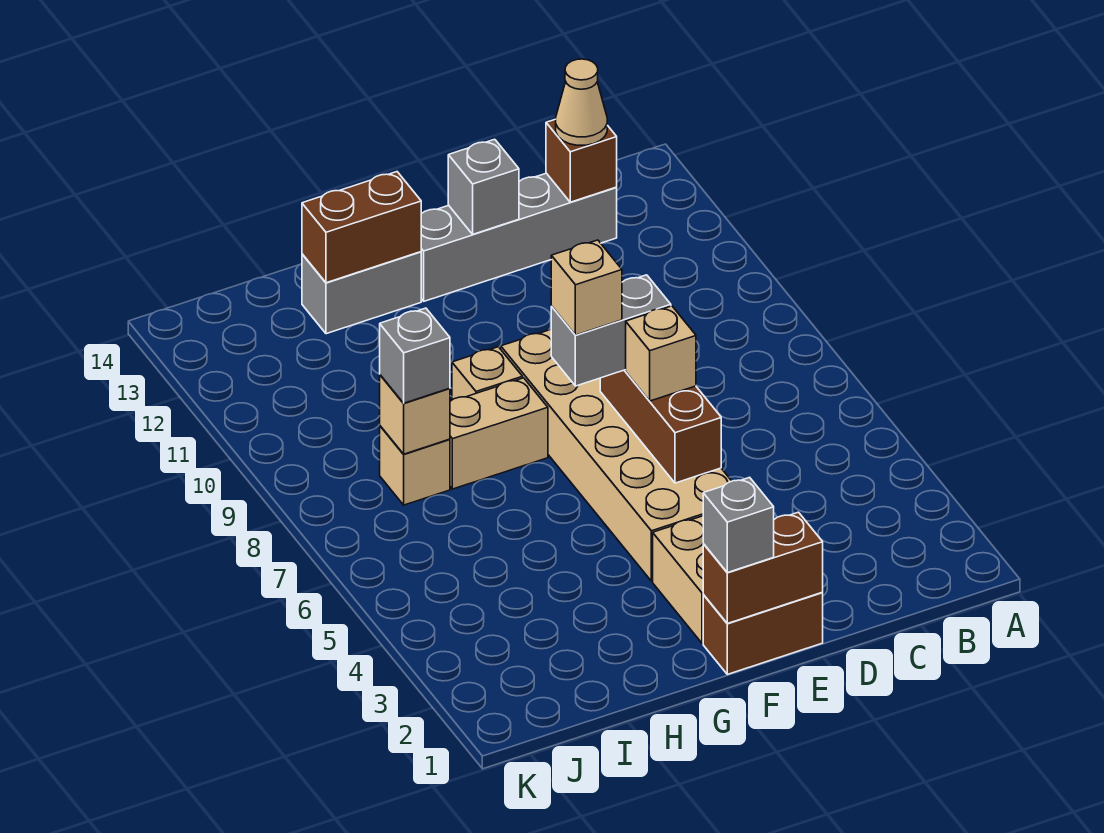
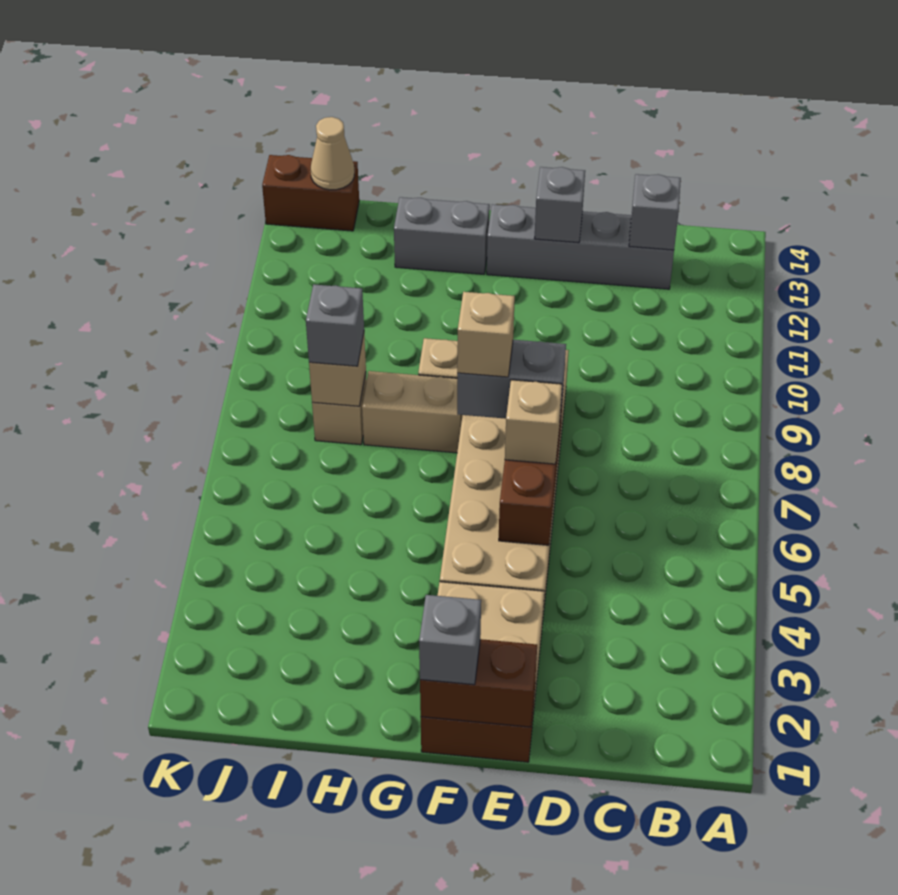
brown brick C13 level 2 -> grey brick C13 level 2
tan cone C13 level 3 -> tan cone J14 level 2
brown brick G13:H13 level 2 -> brown brick J14:K14 level 1

